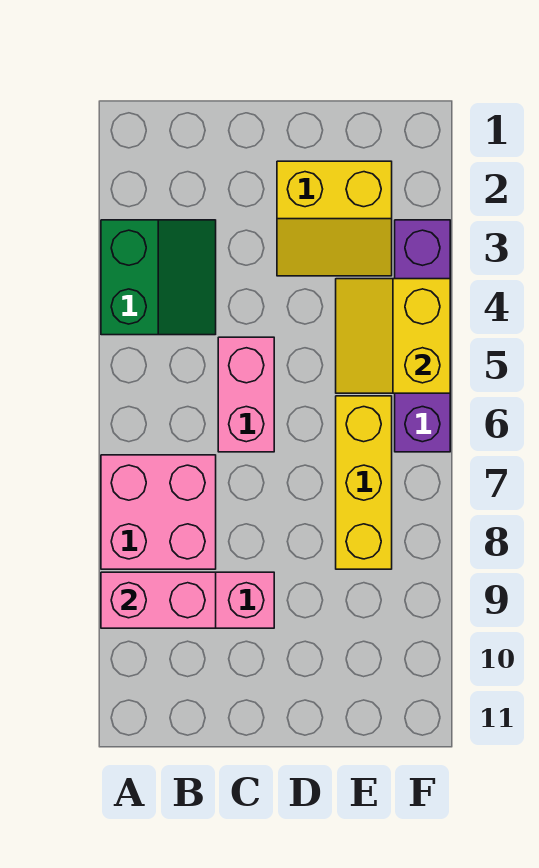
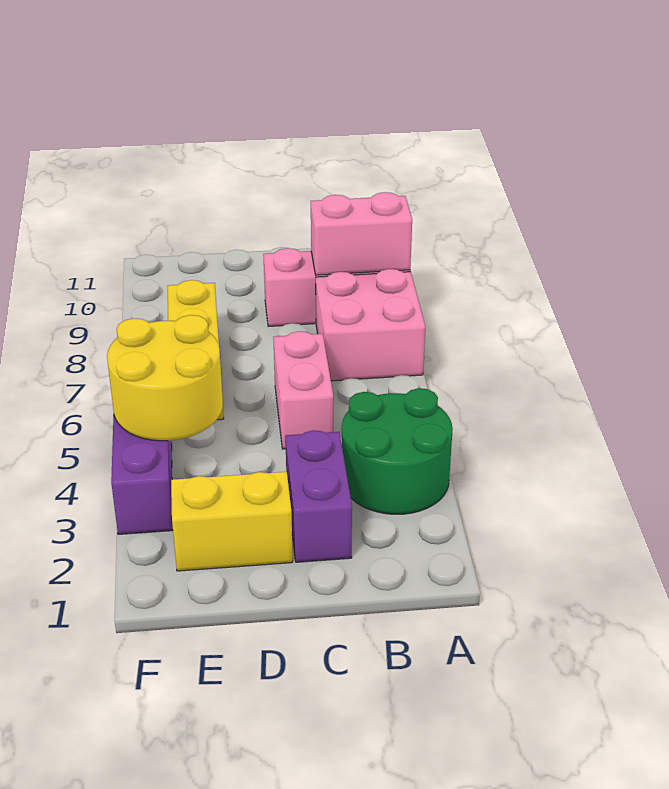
green slope A3:B4 level 1 top A -> green round brick A3:B4 level 1
none -> purple brick C2:C3 level 1
yellow slope E4:F5 level 2 top F -> yellow round brick E4:F5 level 2

